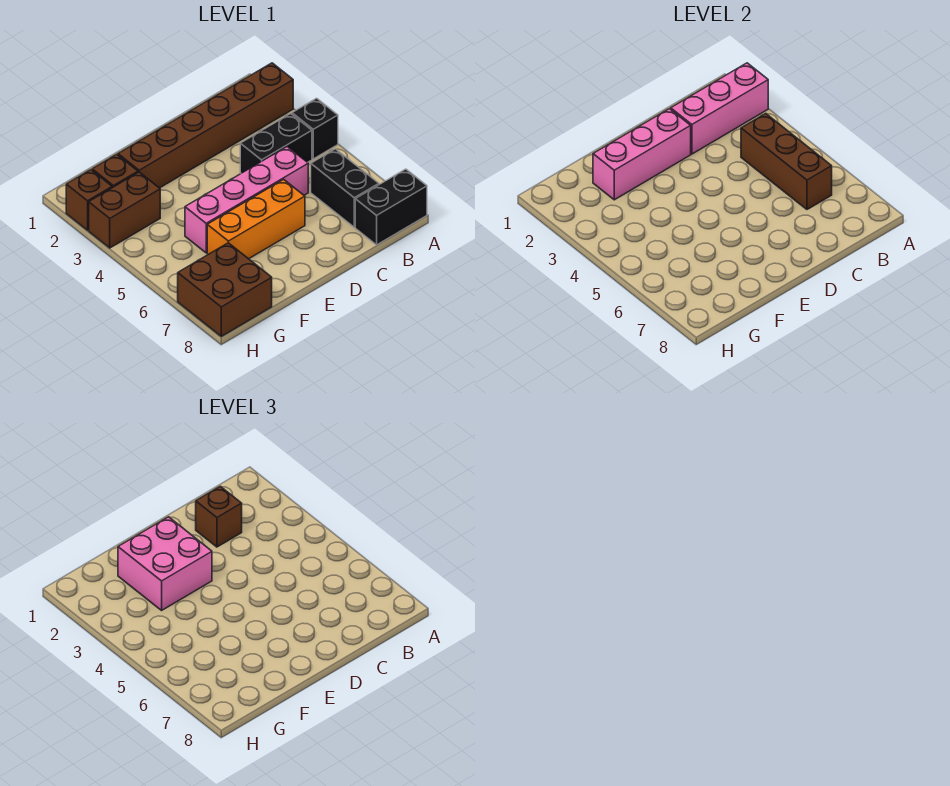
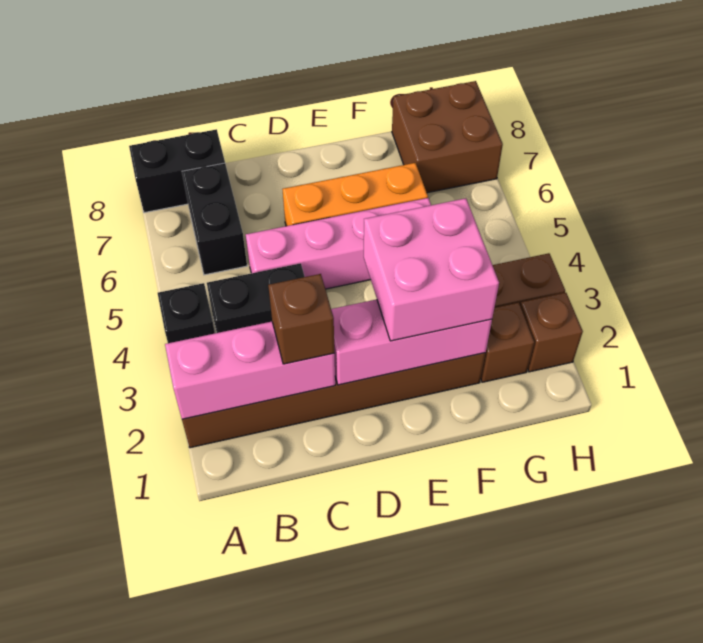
brown brick B4:B6 level 2 -> none

